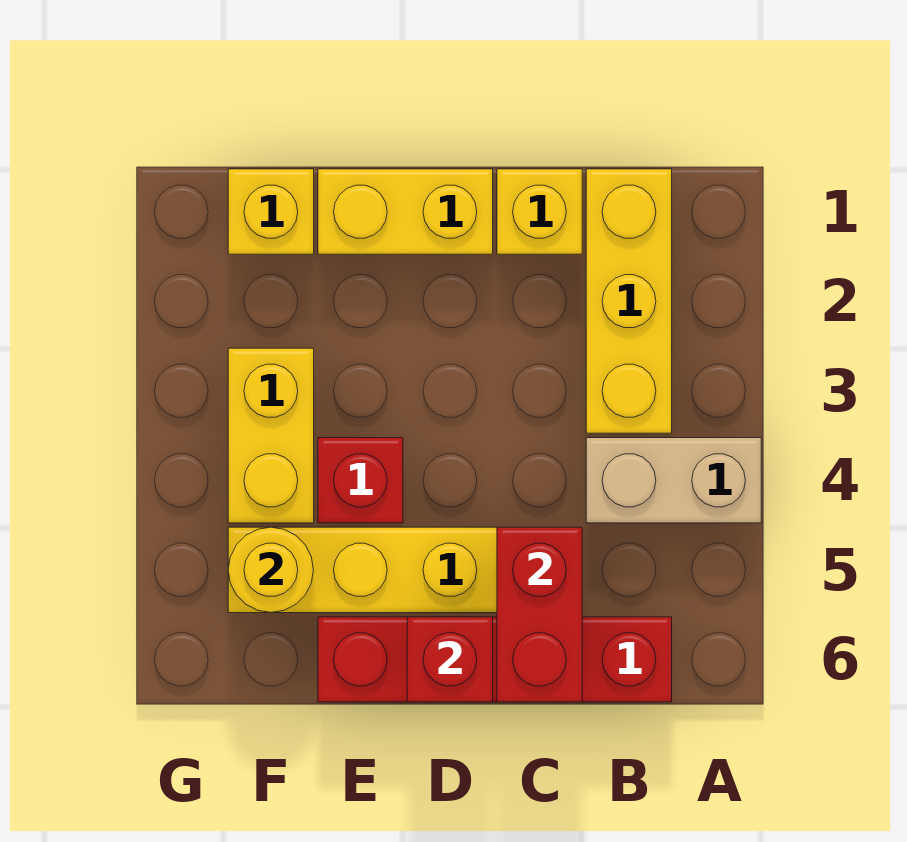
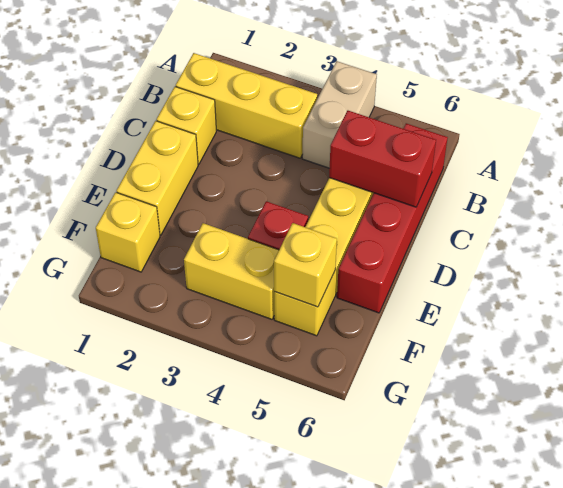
red brick D6 level 2 -> none
yellow round brick F5 level 2 -> yellow brick F5 level 2

